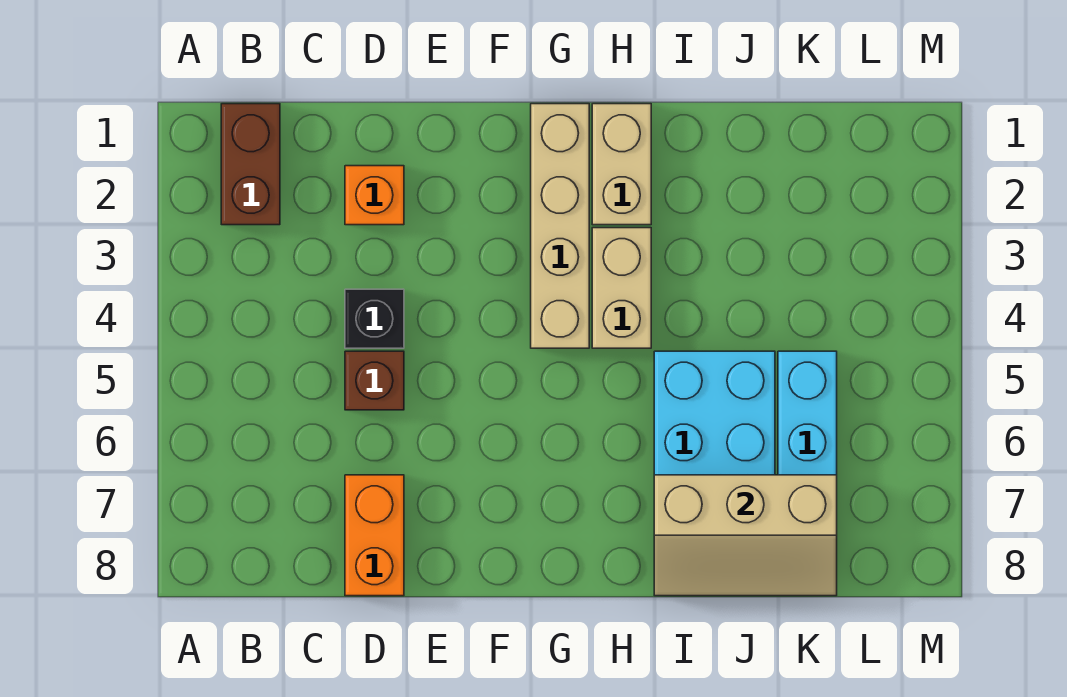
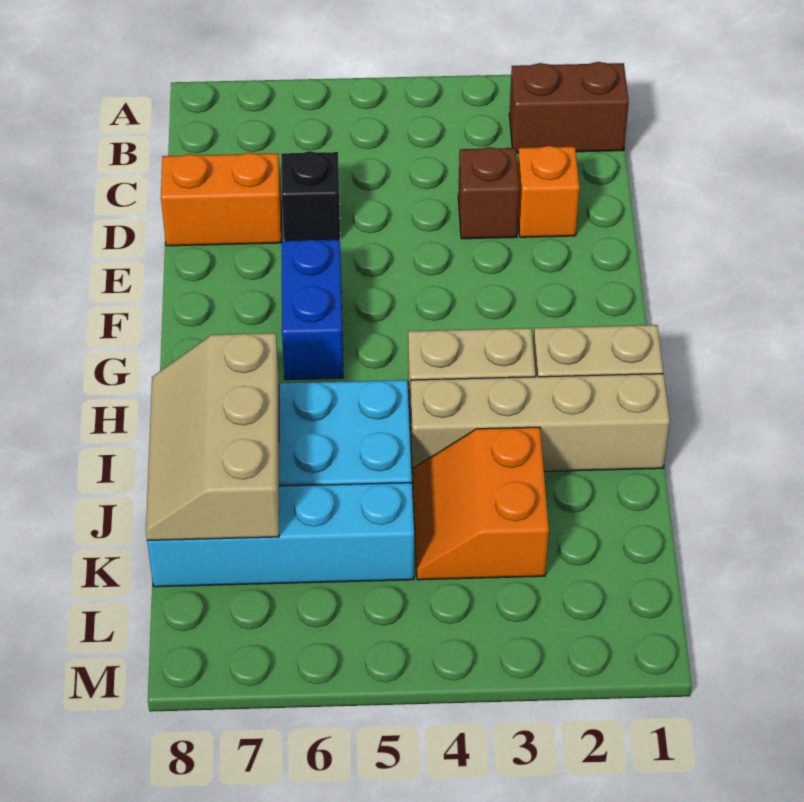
black brick D4 level 1 -> black brick D6 level 1
brown brick D5 level 1 -> brown brick D3 level 1
none -> blue brick F6:G6 level 1
tan brick G1:G4 level 1 -> tan brick I1:I4 level 1
none -> orange slope J3:K4 level 1 top 3

